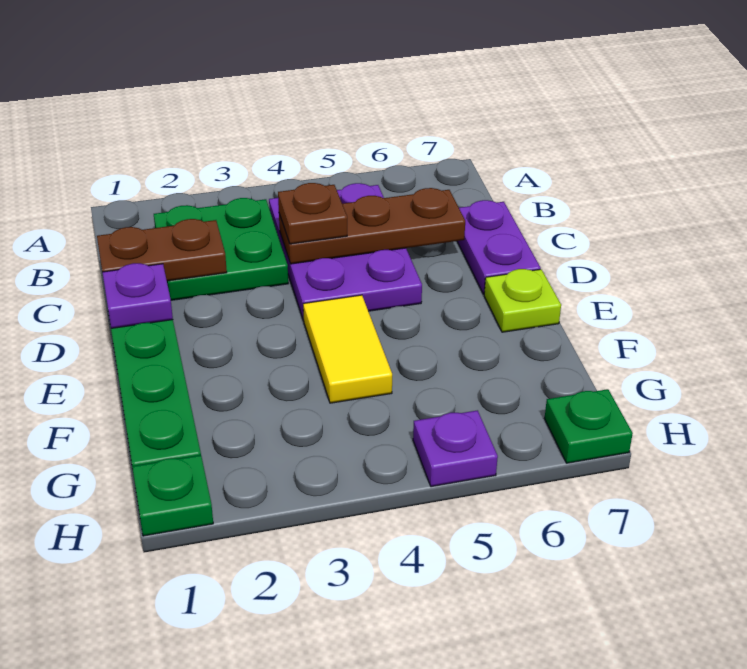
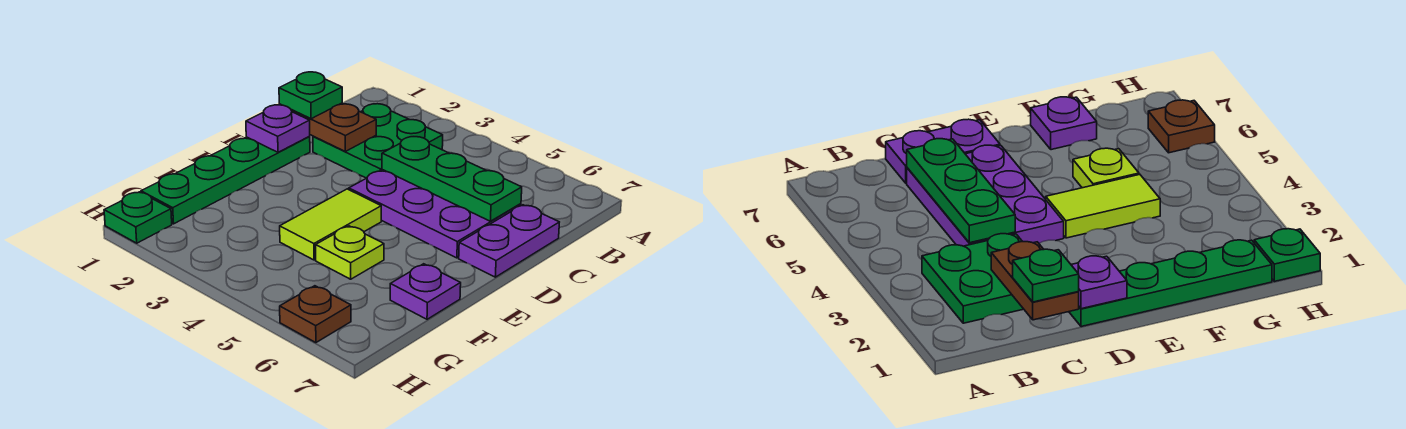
purple plate B4:D5 level 1 -> purple plate C4:D6 level 1
brown plate C4:C6 level 2 -> green plate C4:C6 level 2
brown plate C4 level 3 -> brown plate H6 level 1
yellow tile E4:F4 level 1 -> lime tile E4:F4 level 1
lime plate E7 level 1 -> lime plate F5 level 1
purple plate H5 level 1 -> purple plate F7 level 1
green plate H7 level 1 -> green plate C1 level 3

